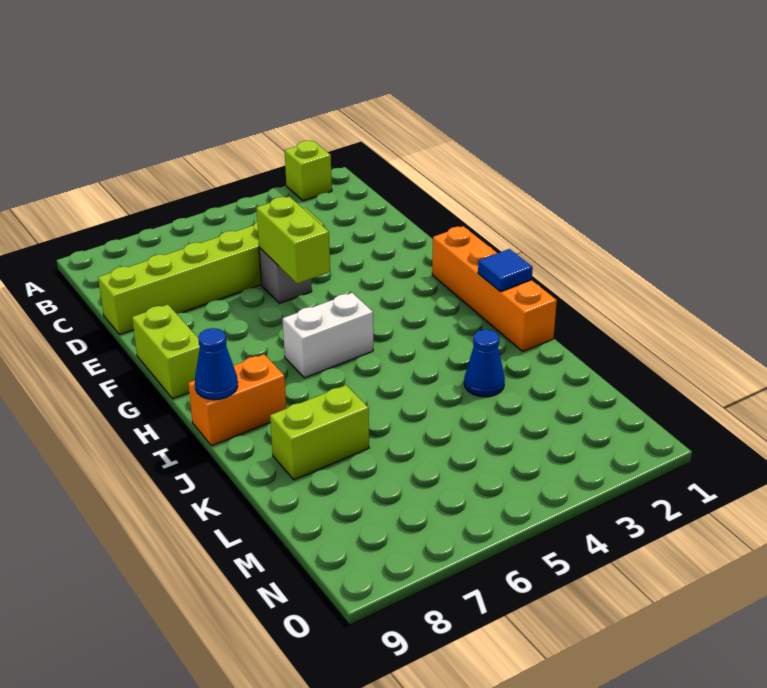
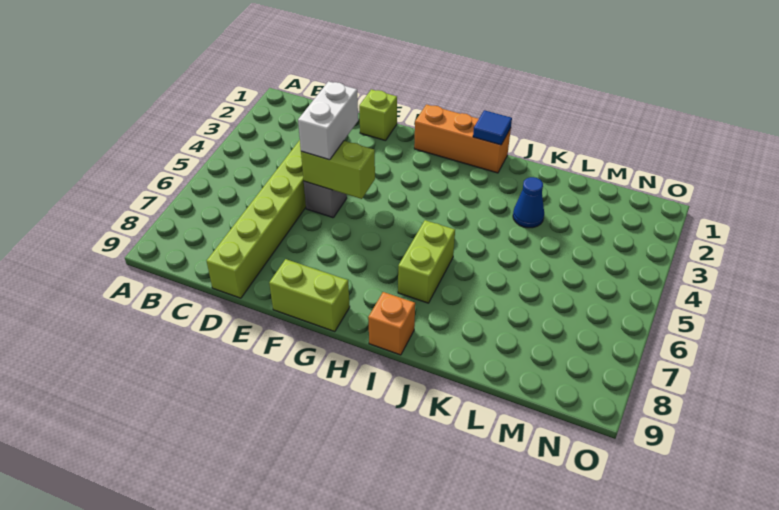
lime brick A2 level 1 -> lime brick E1 level 1
orange brick G1:J1 level 1 -> orange brick G1:I1 level 1
white brick H5:H6 level 1 -> white brick E4:E5 level 3
orange brick I8:I9 level 1 -> orange brick I9 level 1
blue cone I9 level 2 -> none
lime brick K7:K8 level 1 -> lime brick I6:I7 level 1

